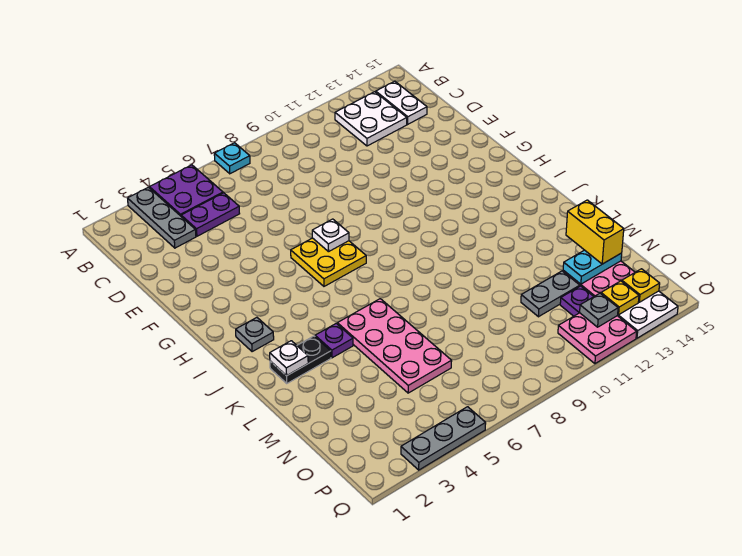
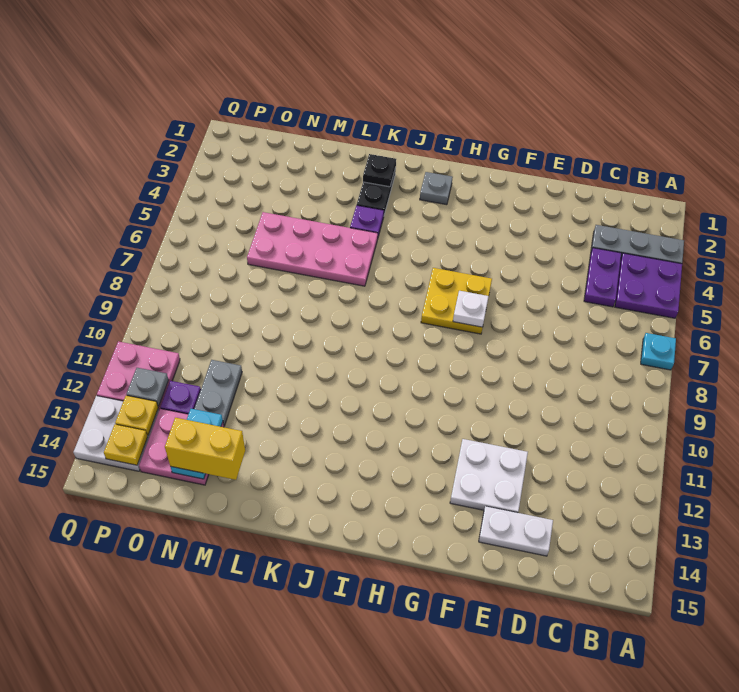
white plate B12:C13 level 1 -> white plate E12:F13 level 1
white plate B14:C14 level 1 -> white plate D14:E14 level 1
white plate K2 level 2 -> black plate K2 level 2
grey plate Q3:Q5 level 1 -> none

